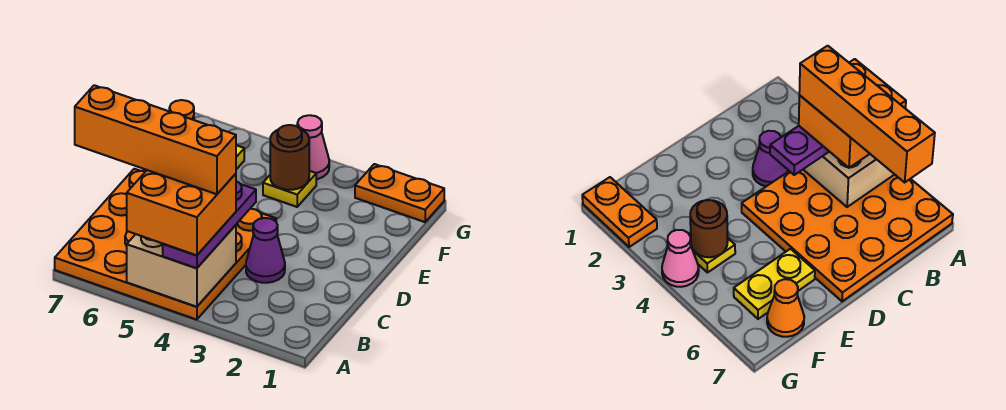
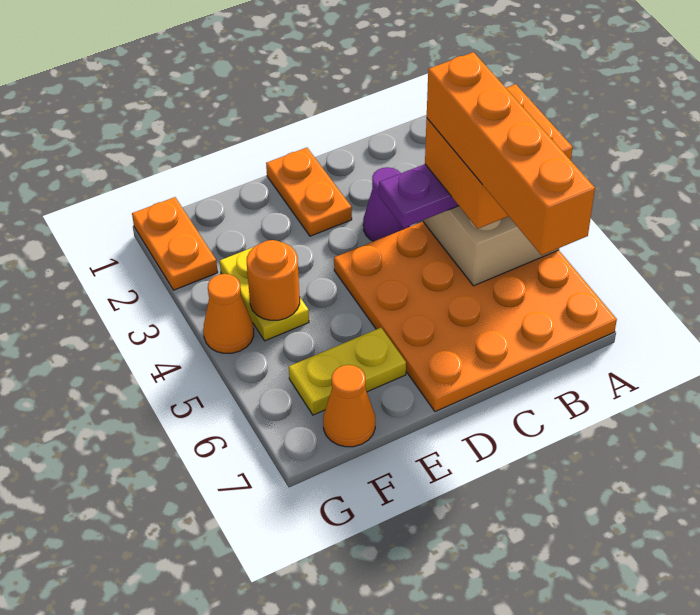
none -> orange plate D1:D2 level 1
yellow plate F4 level 1 -> yellow plate F3:F4 level 1
brown round brick F4 level 2 -> orange round brick F4 level 2
pink cone G4 level 1 -> orange cone G4 level 1

